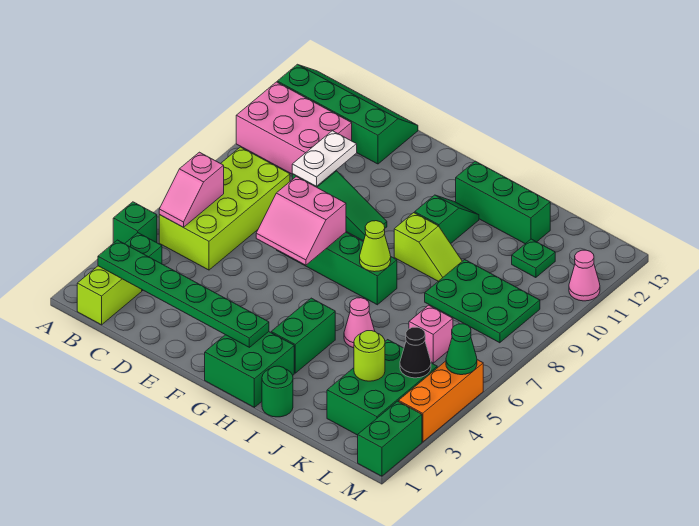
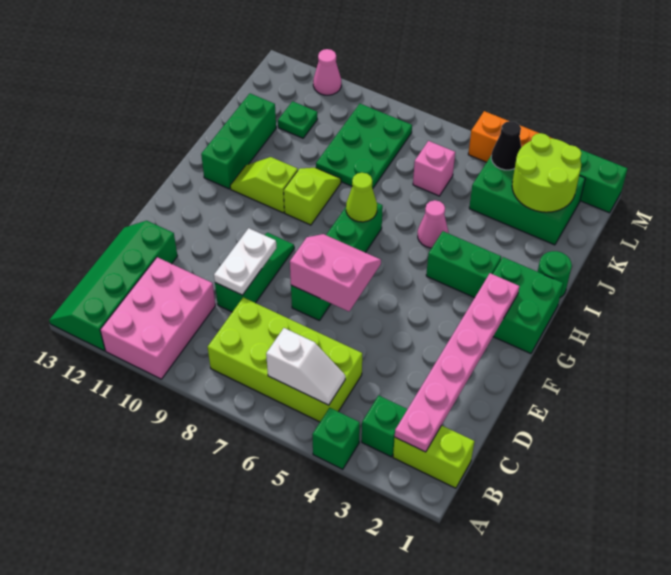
green plate B2:G2 level 2 -> pink plate B2:G2 level 2
pink slope B5:B6 level 2 top 6 -> white slope B5:B6 level 2 top 6
white plate D9:D10 level 2 -> white plate D9:E9 level 2
pink slope E6:F7 level 2 top 7 -> pink slope E6:F7 level 2 top E
green slope H10:H11 level 1 top 10 -> lime slope H10:H11 level 1 top 10
lime round brick K3 level 2 -> lime round brick K2:L3 level 2
green cone M5 level 2 -> none

